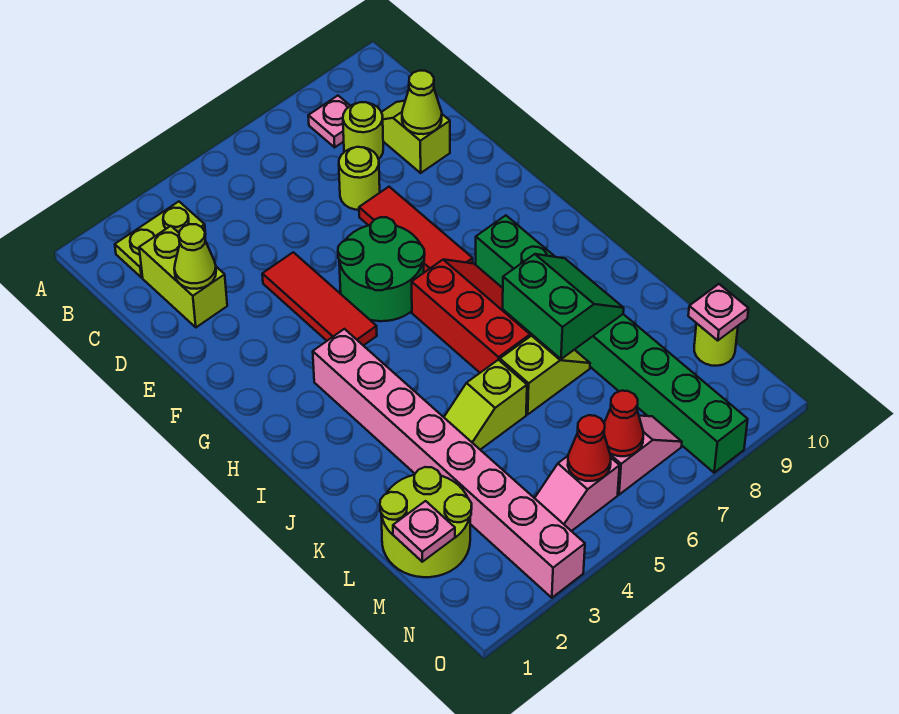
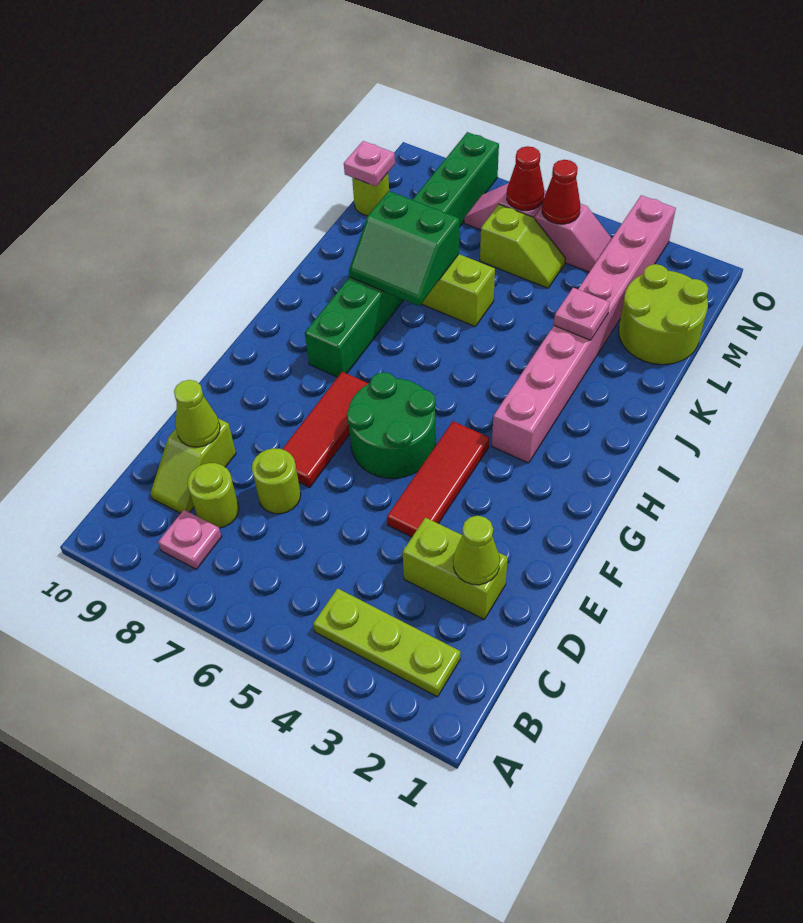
lime plate B2:B3 level 1 -> lime plate B2:B4 level 1
lime brick C2:D2 level 1 -> lime brick D2:D3 level 1
red slope H6:J7 level 1 top 6 -> none
green slope J7:K8 level 2 top 7 -> green slope J7:K8 level 2 top K
lime slope K4:K5 level 1 top 5 -> lime slope M5:M6 level 1 top 6
pink plate M1 level 2 -> pink plate K3 level 2

